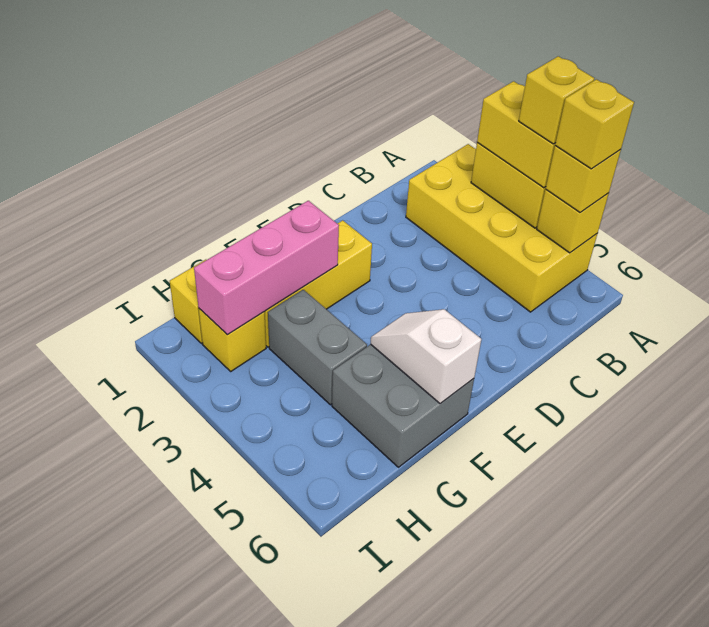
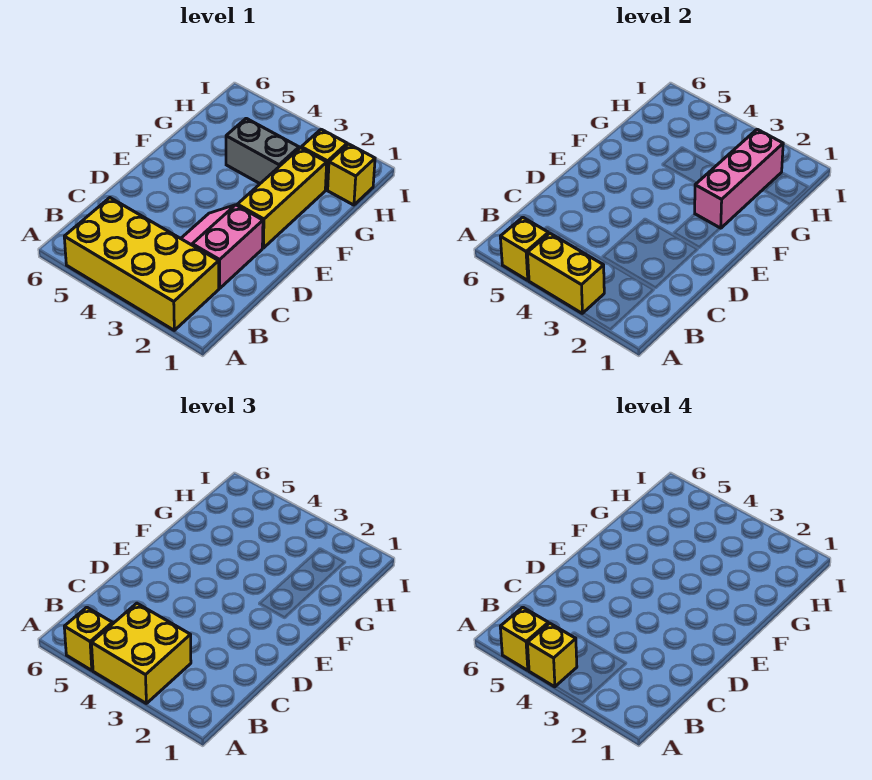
yellow brick A3:A4 level 3 -> yellow brick A3:B4 level 3
none -> pink slope C2:D3 level 1 top 2
grey brick F5:G6 level 1 -> none
white slope F5:F6 level 2 top 6 -> none

